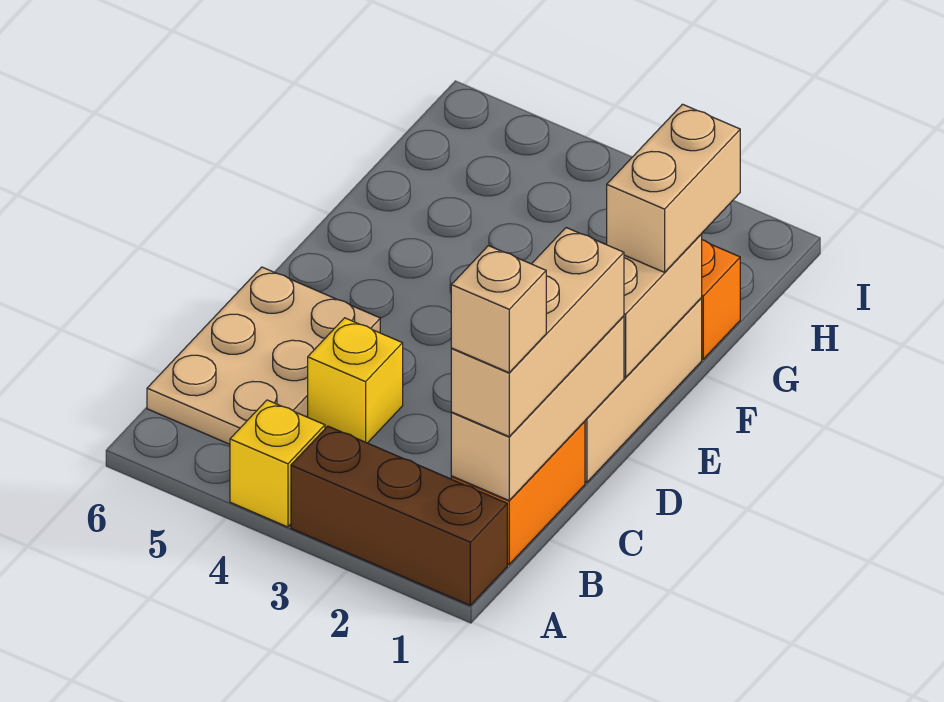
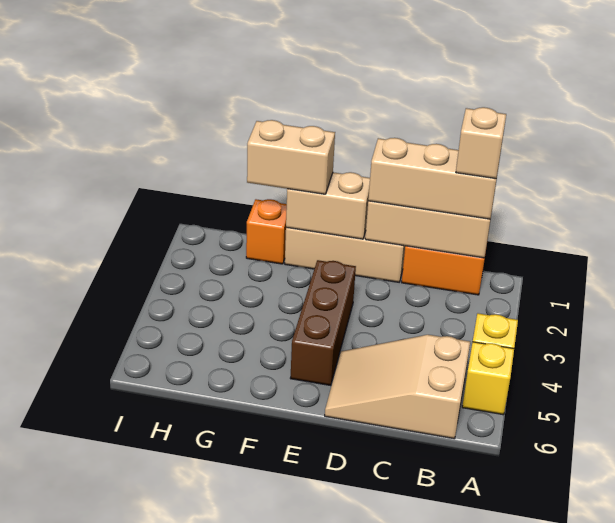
brown brick A1:A3 level 1 -> brown brick E3:E5 level 1
tan plate B5:D6 level 1 -> tan slope B5:D6 level 1 top B
yellow brick C4 level 1 -> yellow brick A5 level 1

